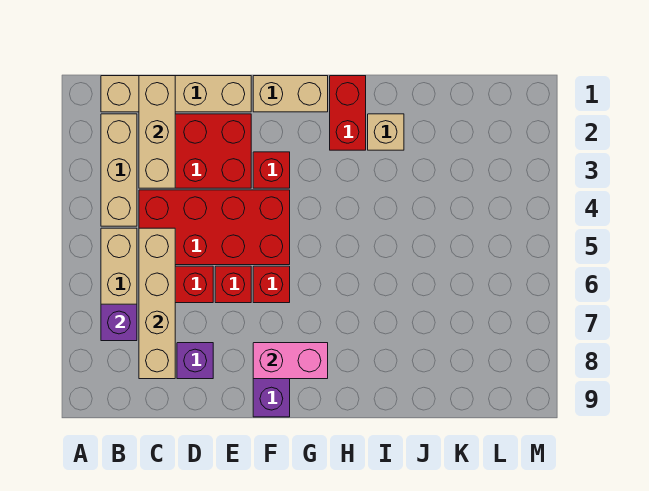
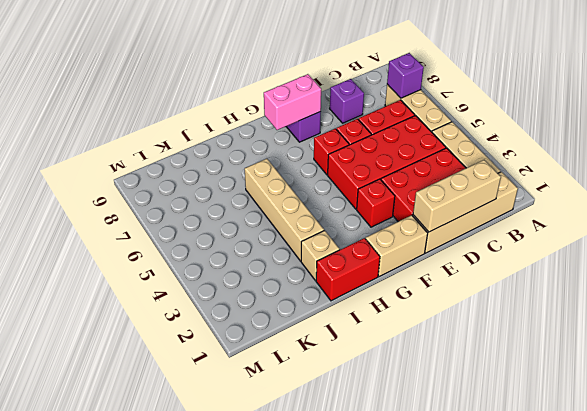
tan brick C1:C3 level 2 -> tan brick C1:E1 level 2
tan brick C5:C8 level 2 -> tan brick I3:I6 level 1
red brick H1:H2 level 1 -> red brick H1:I1 level 1

